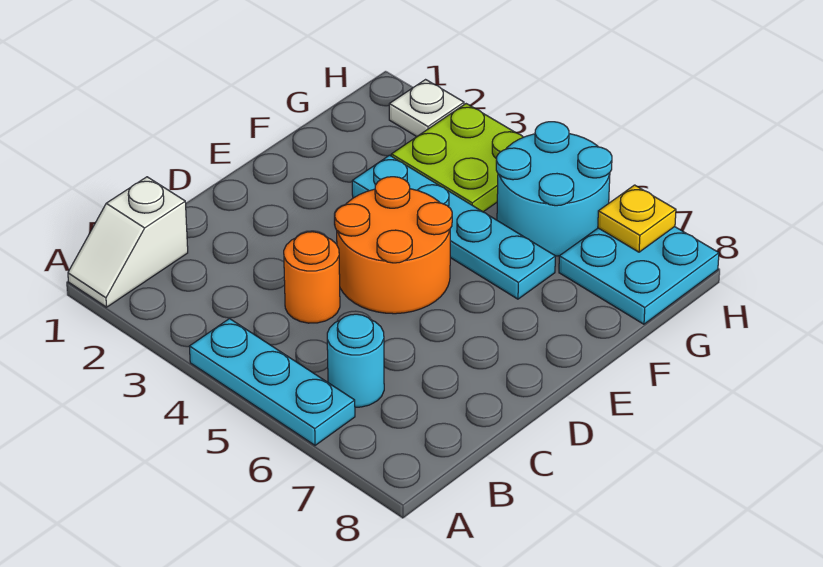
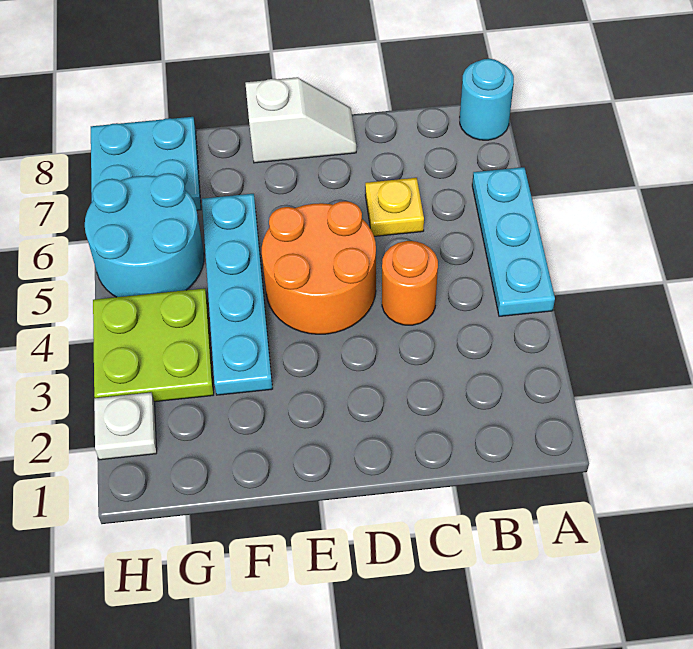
white slope A1:B1 level 1 top B -> white slope D8:E8 level 1 top E
cyan round brick B6 level 1 -> cyan round brick A8 level 1
yellow plate H7 level 2 -> yellow plate C6 level 1

